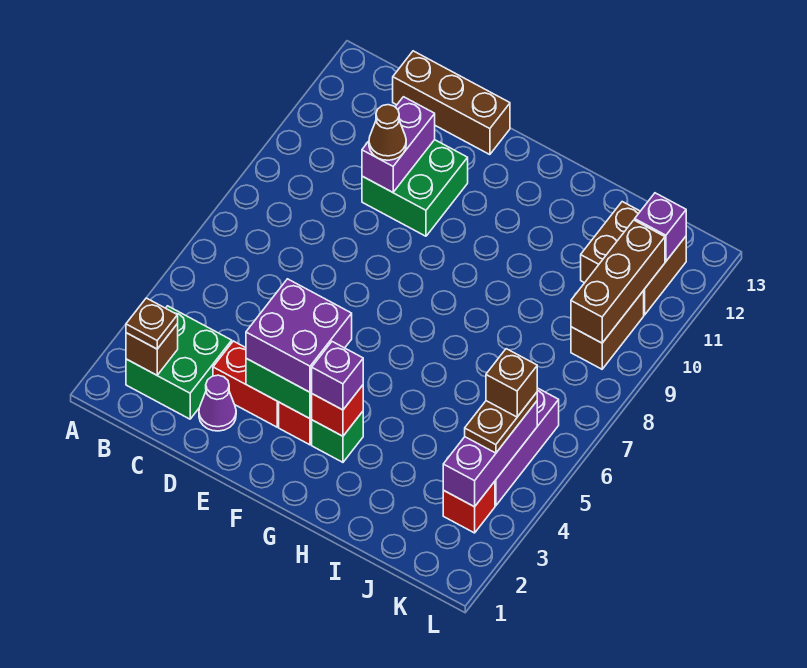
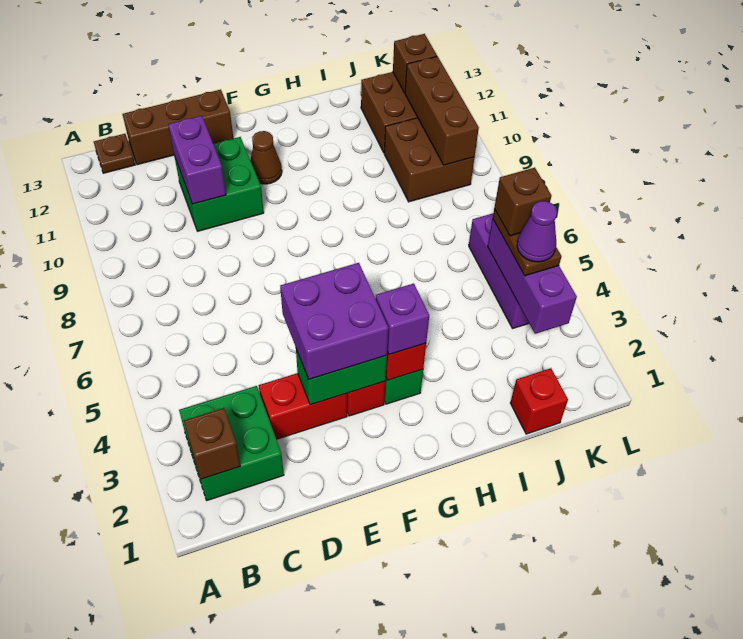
brown plate B2 level 3 -> brown plate B13 level 1
purple cone D2 level 1 -> purple cone K4 level 4
brown cone D10 level 3 -> brown cone F11 level 1
red brick K3 level 1 -> red brick J1 level 1
brown brick K9:K10 level 1 -> brown brick J9:K10 level 1
purple brick K12 level 2 -> brown brick K12 level 2

